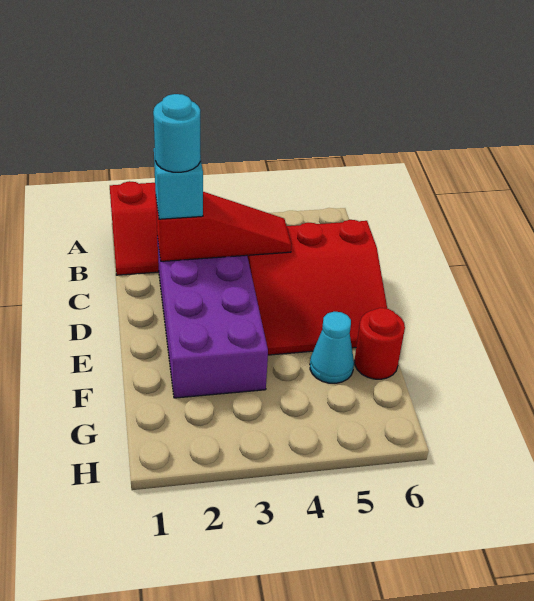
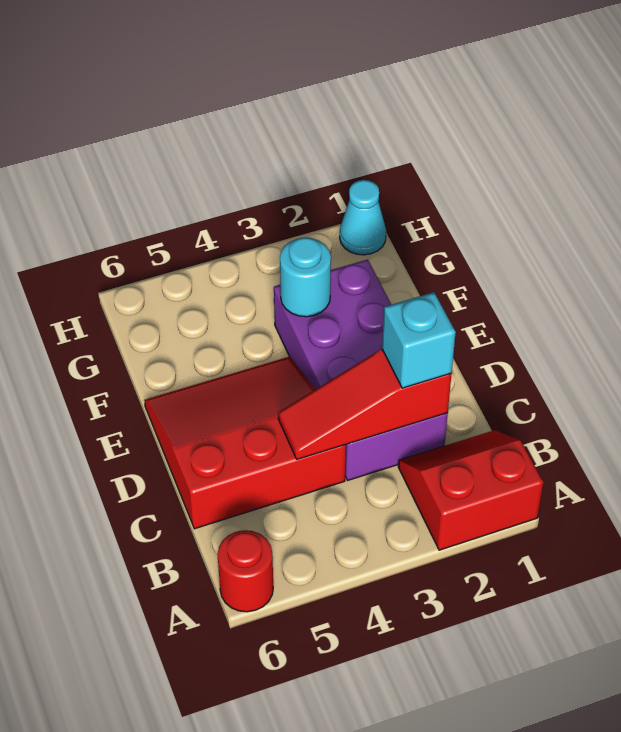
cyan round brick C2 level 4 -> cyan round brick F3 level 2
cyan cone F5 level 1 -> cyan cone H1 level 1
red round brick F6 level 1 -> red round brick A6 level 1

